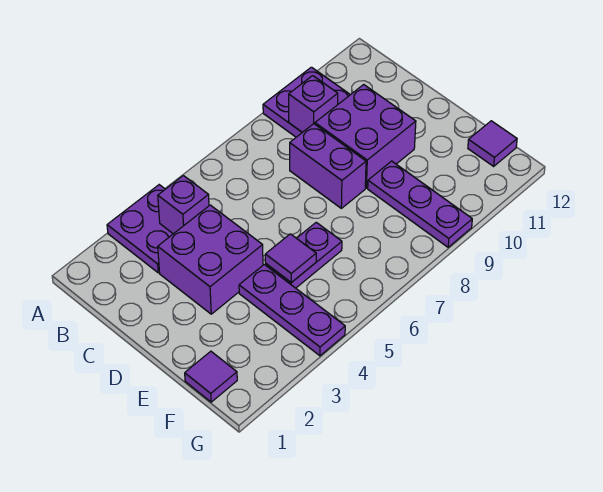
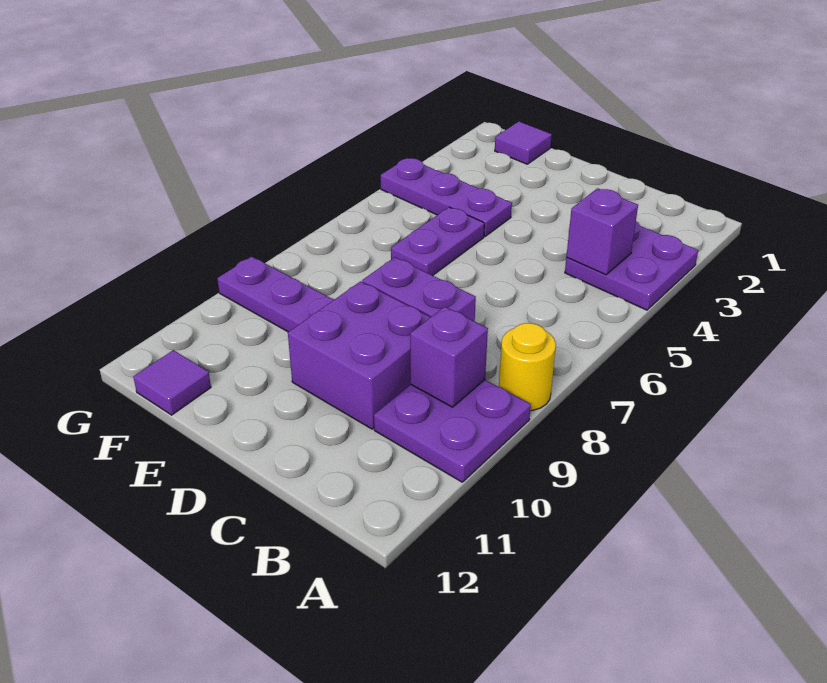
none -> yellow round brick A8 level 1
purple brick C3:D4 level 1 -> none
purple tile E5 level 2 -> none

